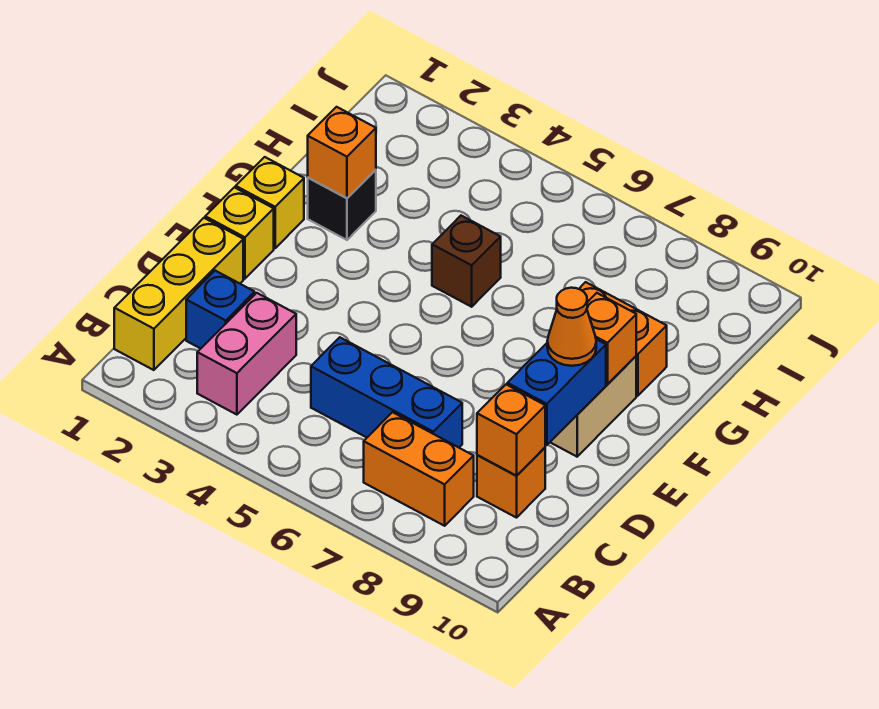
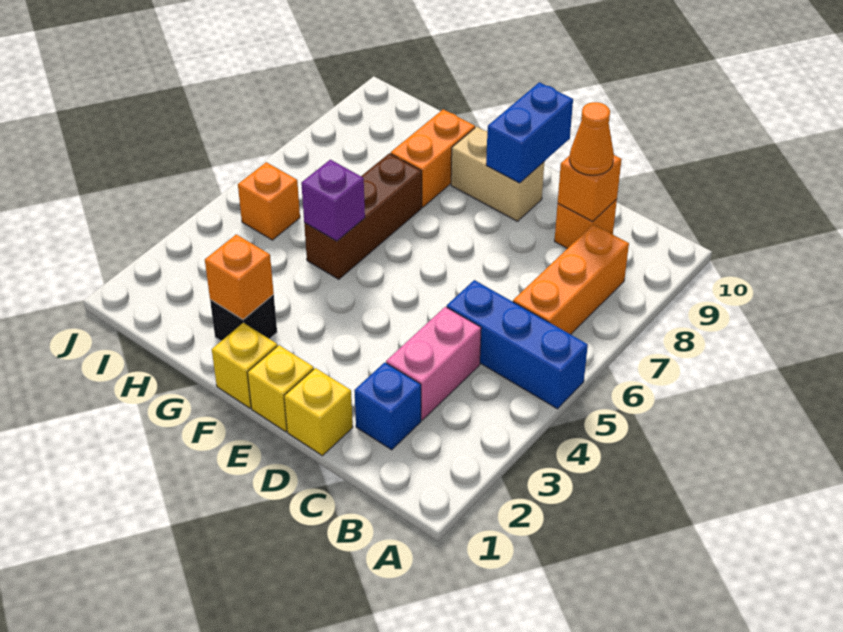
yellow brick B1:D1 level 1 -> yellow brick D1 level 1
pink brick B3:C3 level 1 -> pink brick C3:C4 level 1
orange brick B7:B8 level 1 -> orange brick B6:B8 level 1
blue brick C5:C7 level 1 -> blue brick A5:C5 level 1
blue brick D9:E9 level 2 -> blue brick E9:E10 level 2
orange cone E9 level 3 -> orange cone C9 level 3
orange brick F9 level 2 -> orange brick I5 level 1
brown brick G5 level 1 -> brown brick G5:G7 level 1
none -> purple brick G5 level 2

